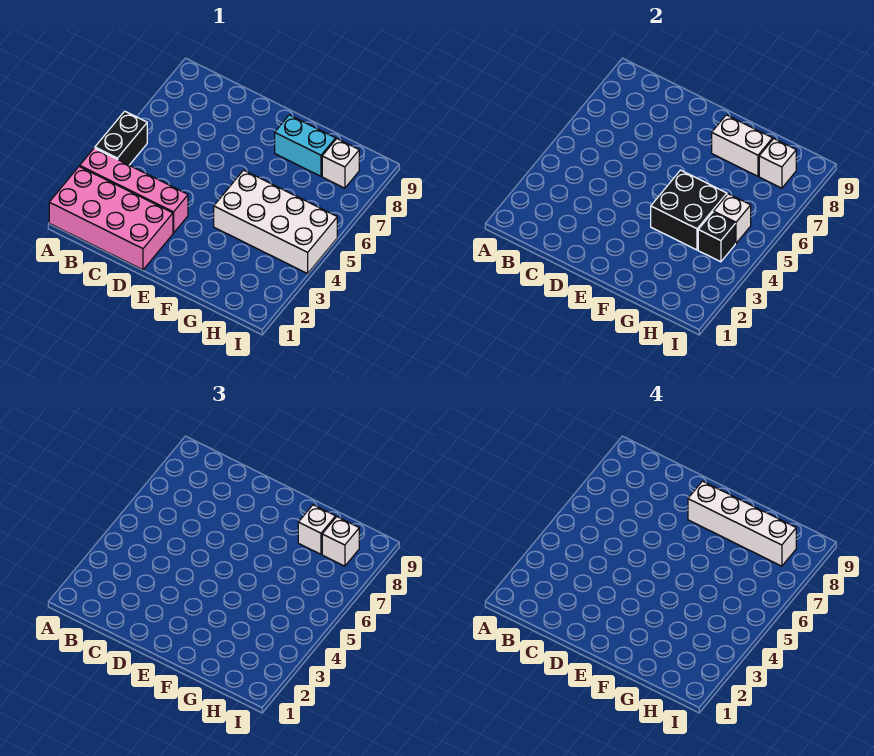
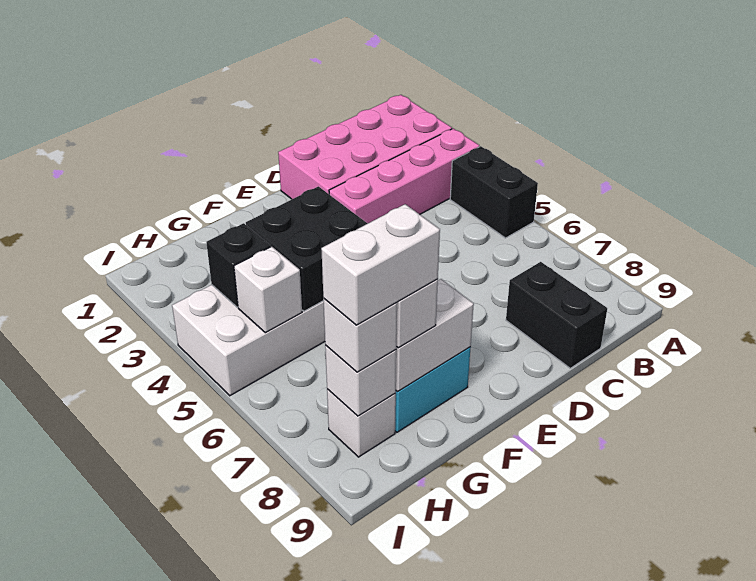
none -> black brick C8:C9 level 1
white brick E8:H8 level 4 -> white brick G8:H8 level 4

